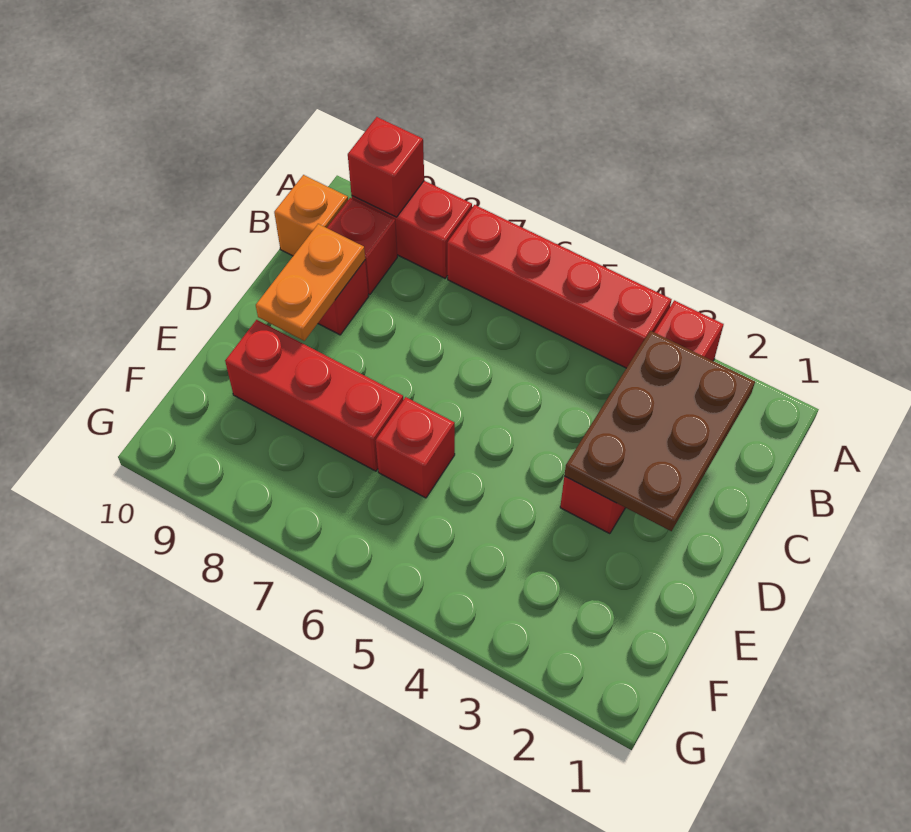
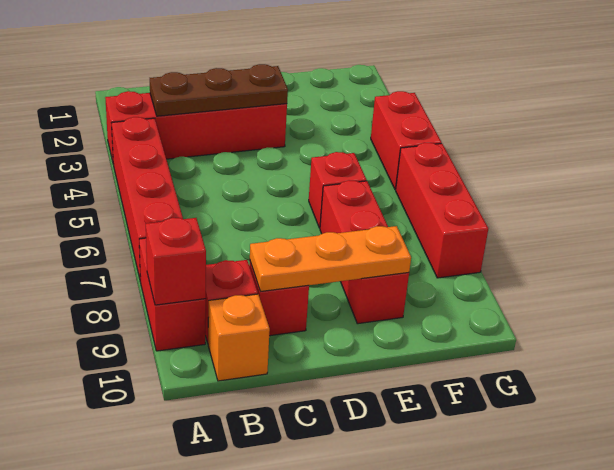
brown plate B2:D3 level 2 -> brown plate B3:D3 level 2
orange plate C9:D9 level 2 -> orange plate C9:E9 level 2
none -> red brick G4:G5 level 1
none -> red brick G6:G8 level 1

